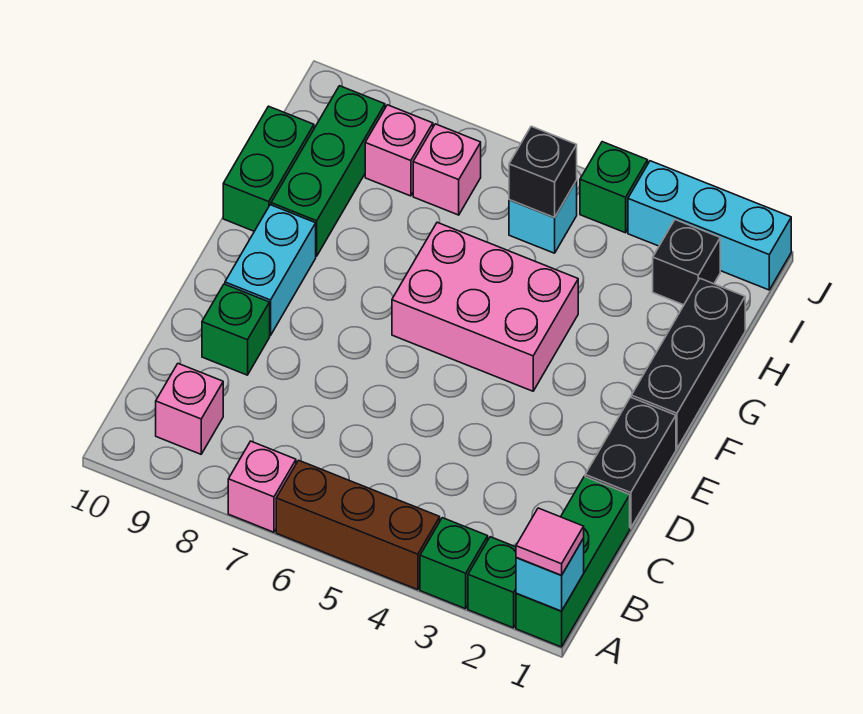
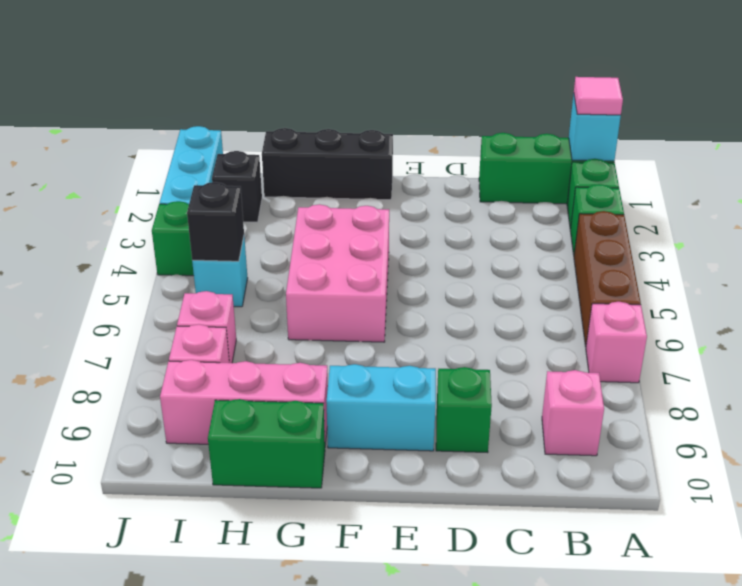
black brick D1:E1 level 1 -> none
green brick G9:I9 level 1 -> pink brick G9:I9 level 1

